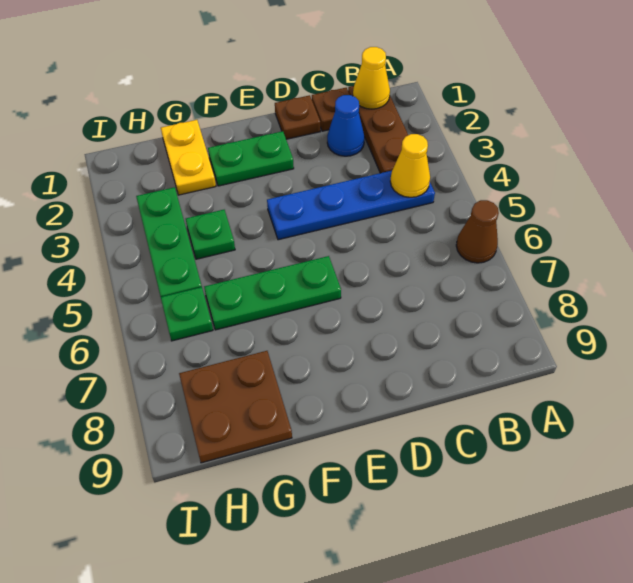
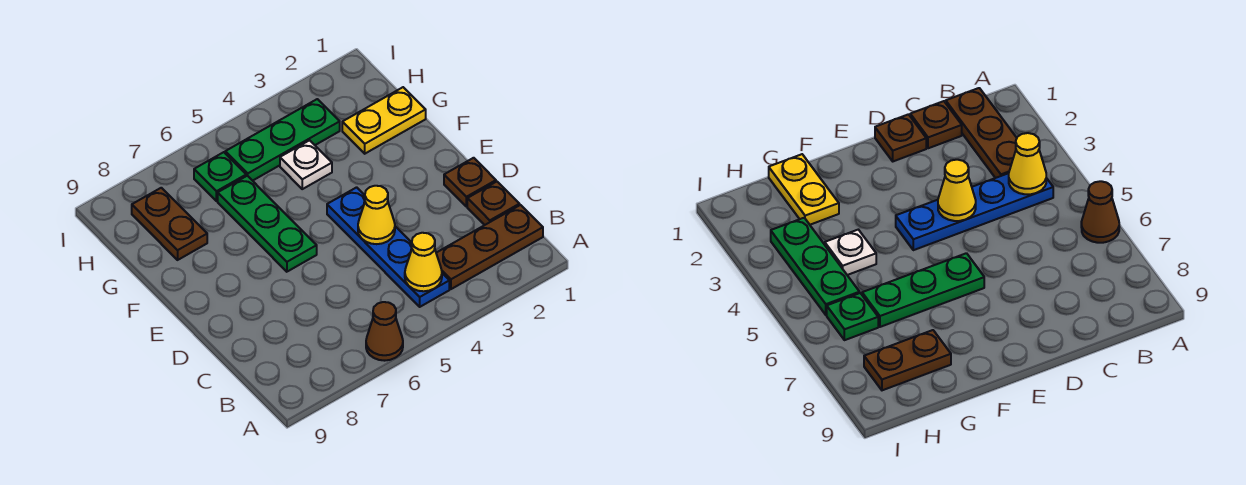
yellow cone B1 level 2 -> yellow cone D4 level 2
blue cone C2 level 1 -> none
green plate E2:F2 level 1 -> none
green plate G4 level 1 -> white plate G4 level 1
brown plate G8:H9 level 1 -> brown plate G8:H8 level 1

